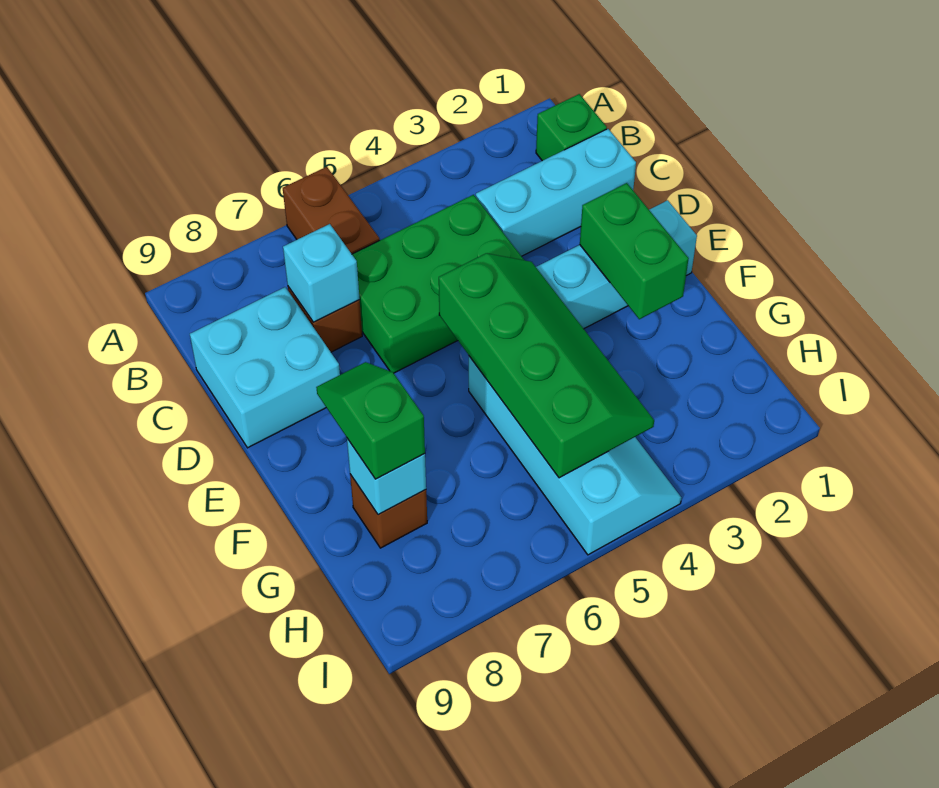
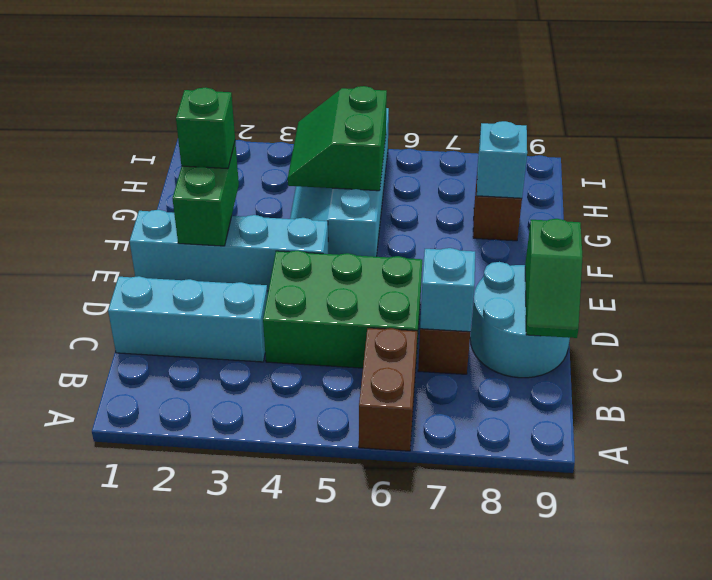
green brick B1 level 1 -> green brick F2 level 3
cyan brick C8:D9 level 1 -> cyan round brick C8:D9 level 1
green slope E4:H5 level 2 top 5 -> green slope G4:H5 level 2 top 5
green slope F8:G8 level 3 top G -> green slope C9:D9 level 2 top D

